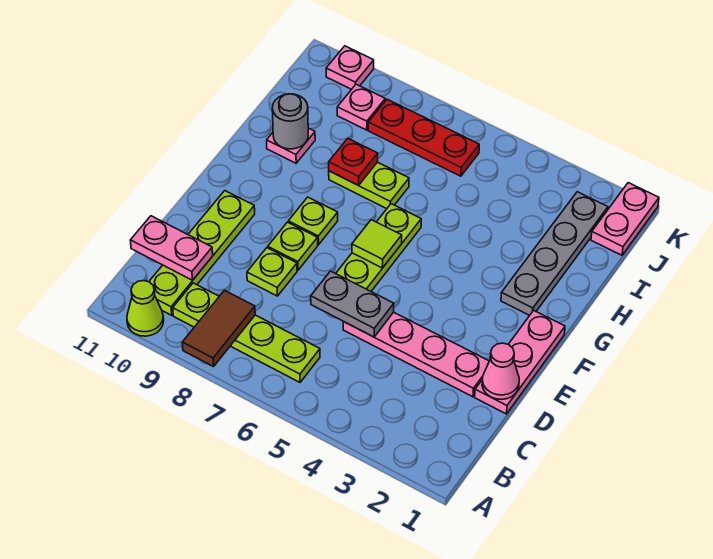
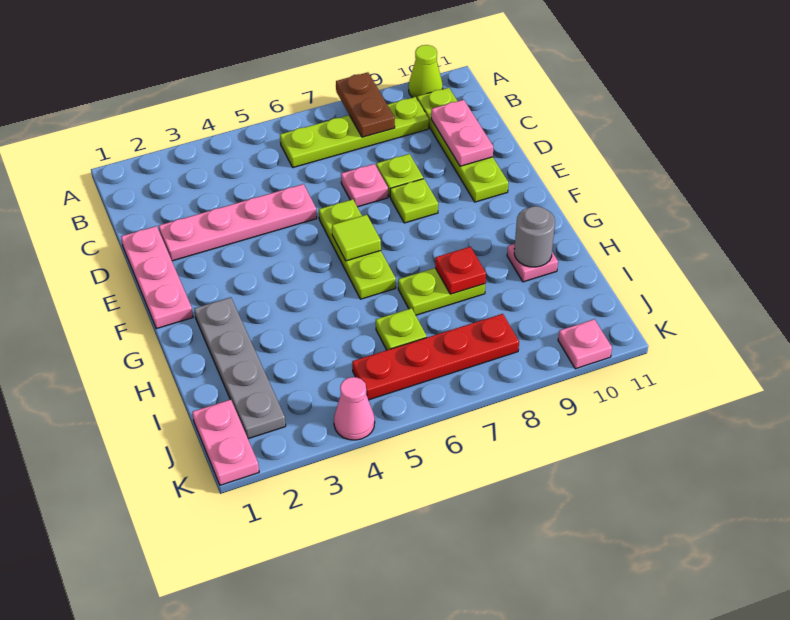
brown tile A8:B8 level 2 -> brown plate A8:B8 level 2
pink plate C10:C11 level 2 -> pink plate C10:D10 level 2
pink cone D1 level 2 -> pink cone K4 level 1
grey plate D5:D6 level 2 -> none
lime plate F8 level 1 -> lime plate I6 level 1
red plate J6:J8 level 1 -> red plate J5:J8 level 1
pink plate J9 level 1 -> pink plate D7 level 1

